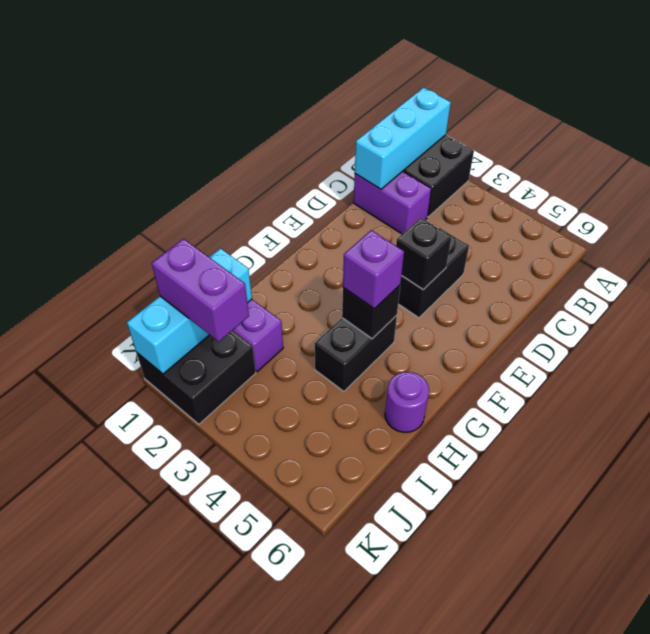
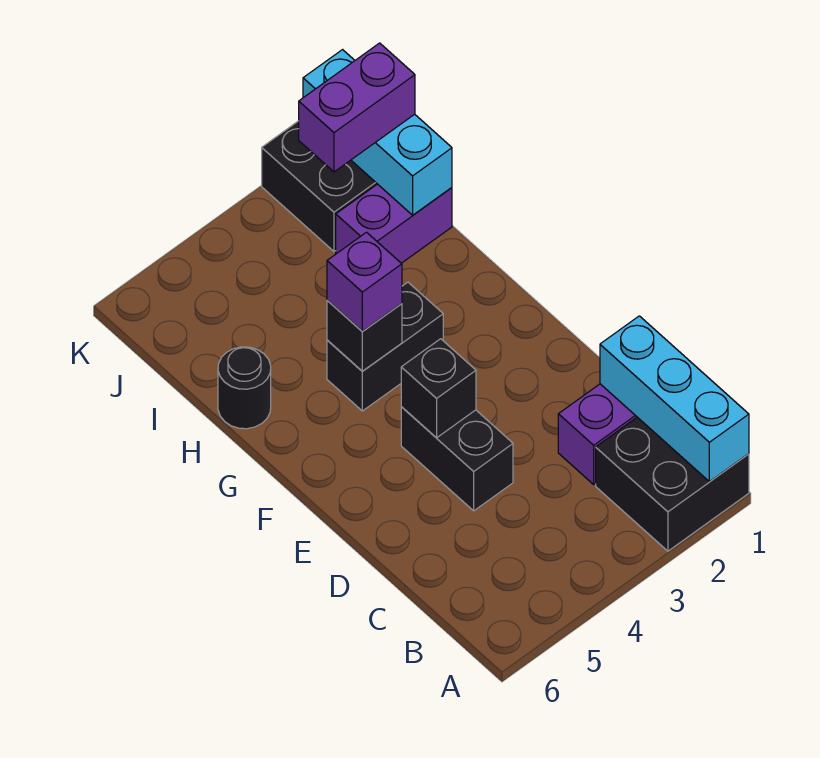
black brick G4:H4 level 1 -> black brick G3:G4 level 1
purple round brick H6 level 1 -> black round brick H6 level 1

